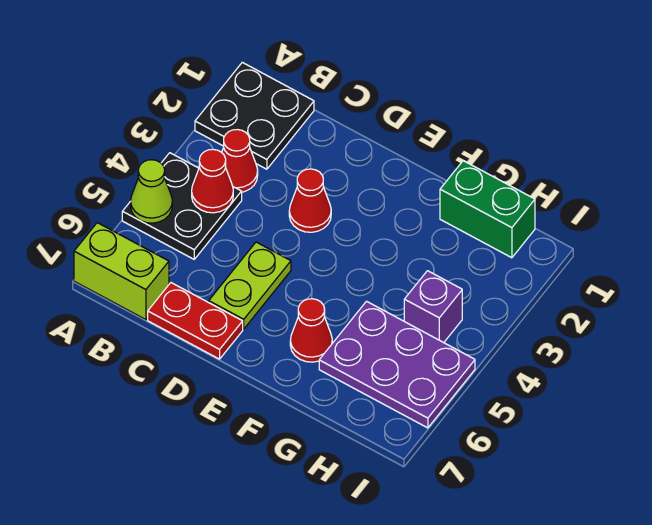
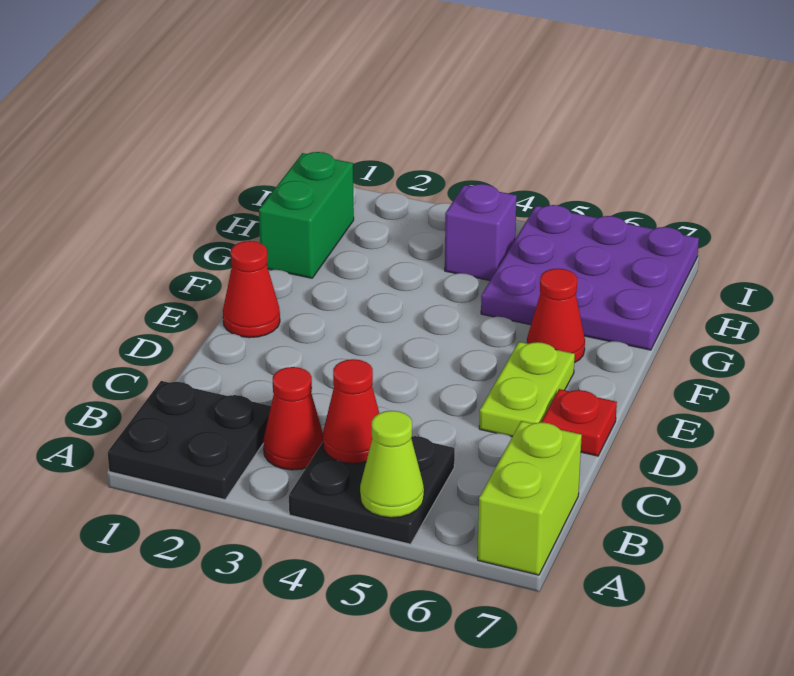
red plate C7:D7 level 1 -> red plate D7 level 1
red cone D3 level 1 -> red cone E1 level 1
lime plate D5:D6 level 1 -> lime plate D6:E6 level 1
purple plate G5:I6 level 1 -> purple plate G5:I7 level 1

